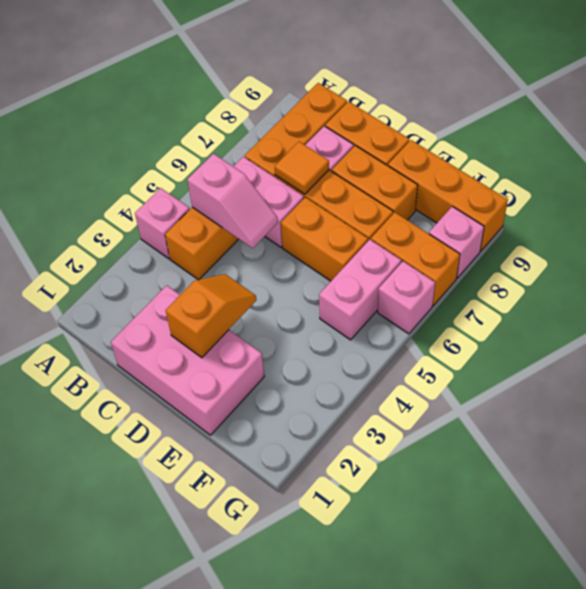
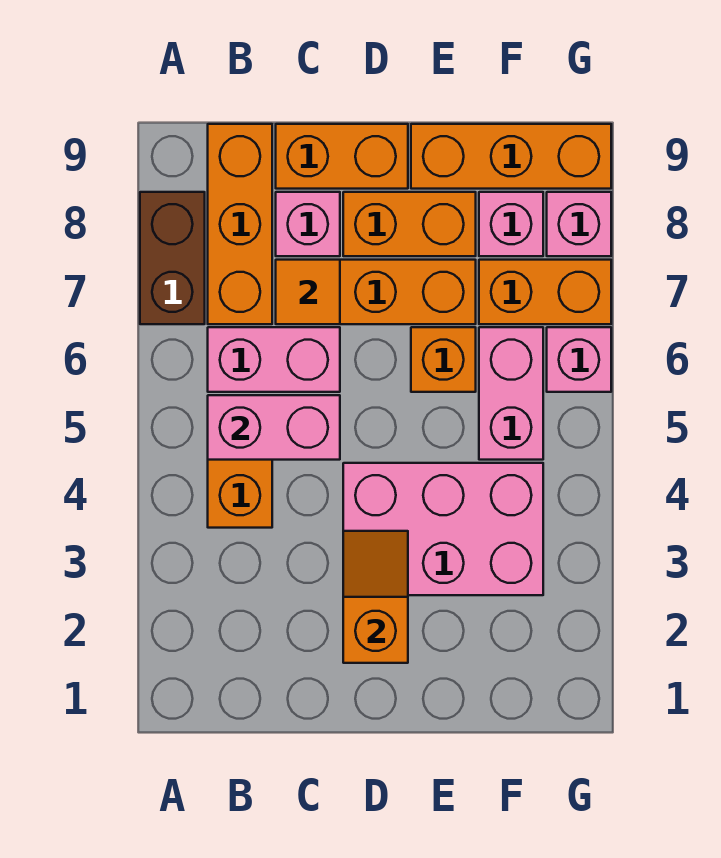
pink brick A4 level 1 -> pink brick F8 level 1
none -> brown brick A7:A8 level 1
pink slope B5:C5 level 2 top B -> pink brick B5:C5 level 2
pink brick C1:E2 level 1 -> pink brick D3:F4 level 1
orange brick D6:E6 level 1 -> orange brick E6 level 1

